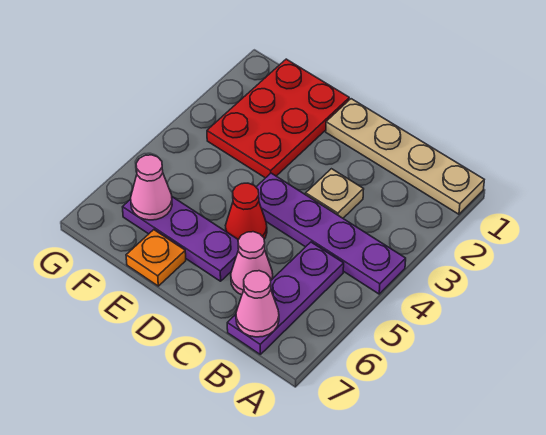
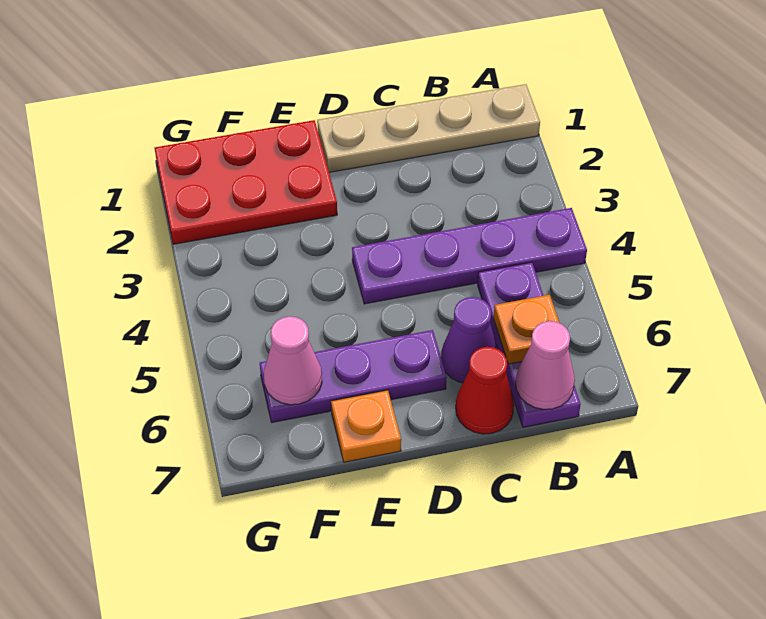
none -> orange plate B6 level 2
tan plate C3 level 1 -> none
pink cone C6 level 1 -> purple cone C6 level 1
red cone D5 level 1 -> red cone C7 level 1
red plate E1:F3 level 1 -> red plate E1:G2 level 1

